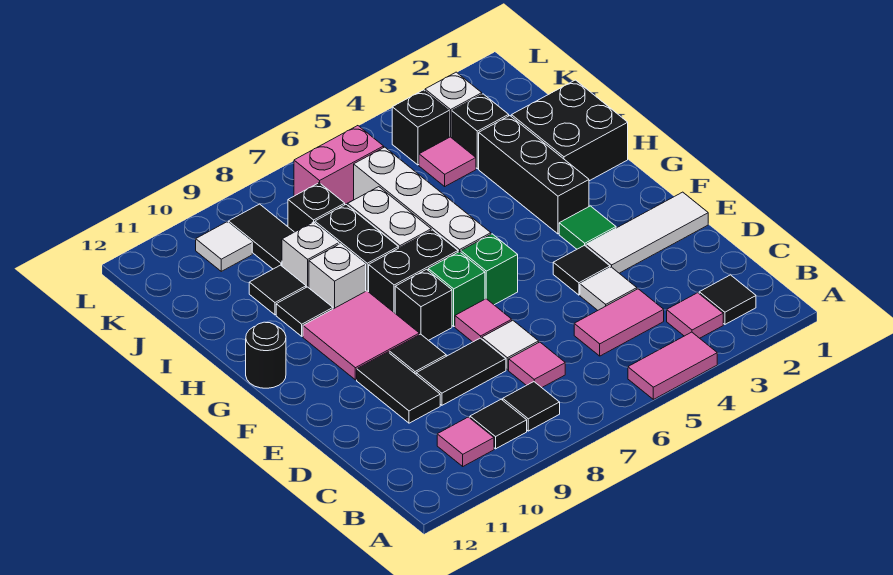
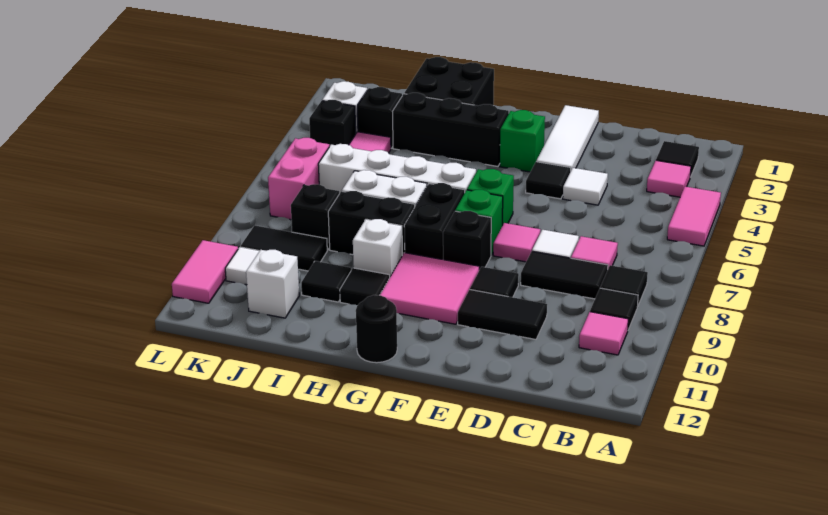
pink tile C4:C5 level 1 -> pink tile L10:L11 level 1
black tile D8:D9 level 1 -> black tile C8:D8 level 1
green tile F3 level 1 -> green brick F3 level 1
white brick I9 level 1 -> white brick J11 level 1

